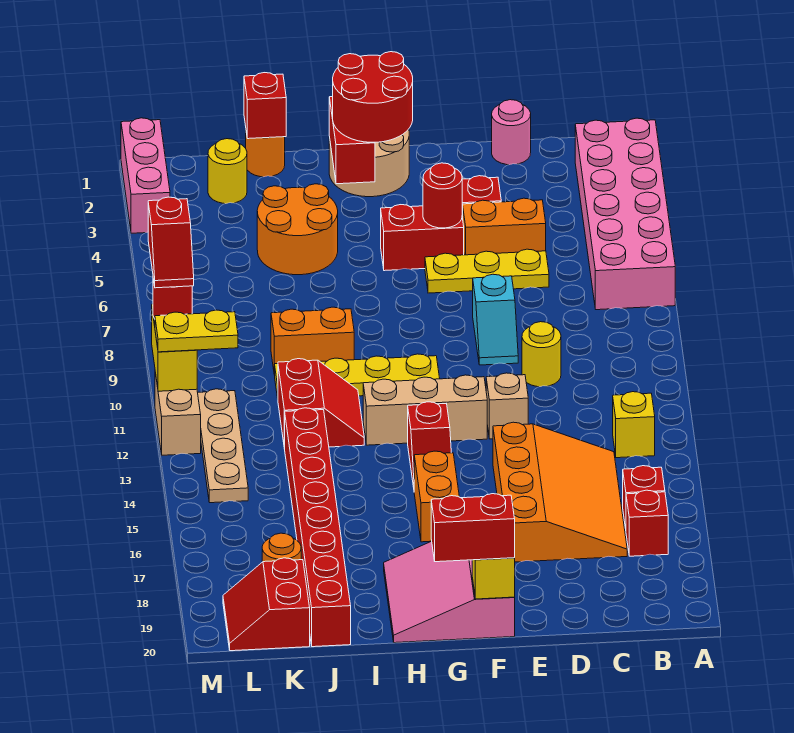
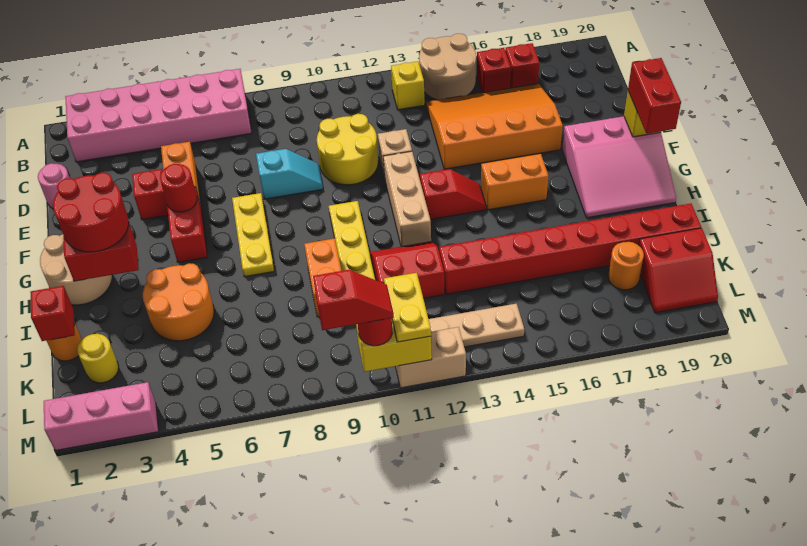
none -> tan round brick A14:B15 level 1
yellow plate D6:F6 level 1 -> yellow plate F7:H7 level 1
yellow round brick D10 level 1 -> yellow round brick D10:E11 level 1

